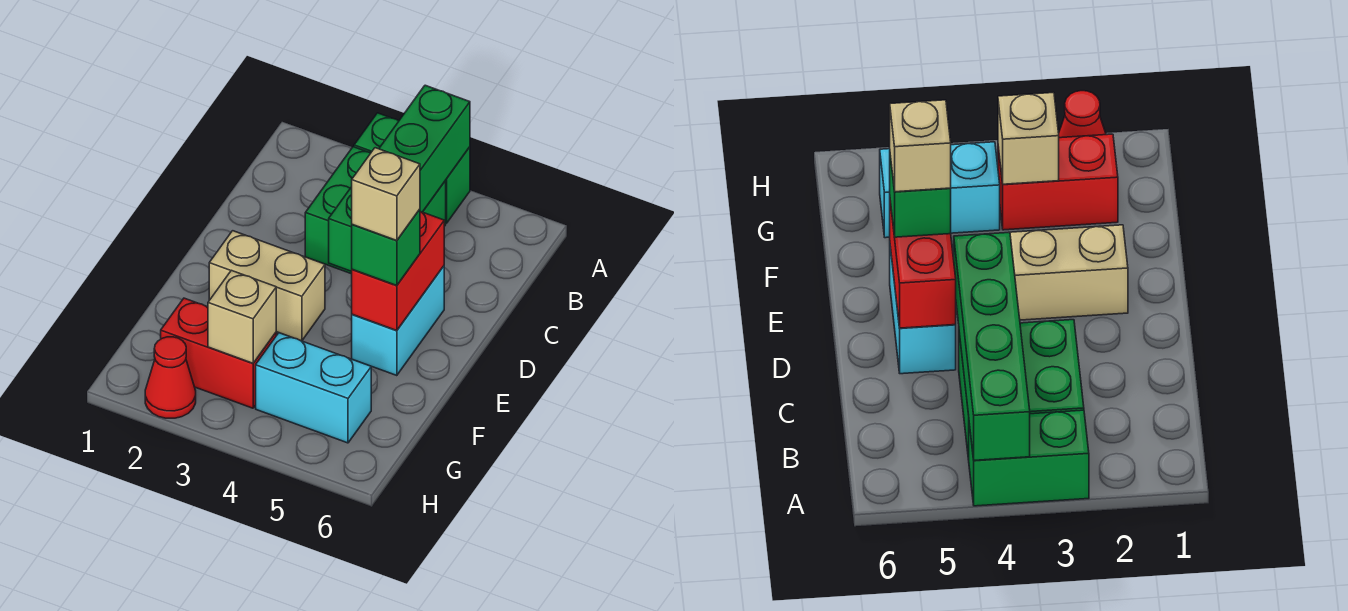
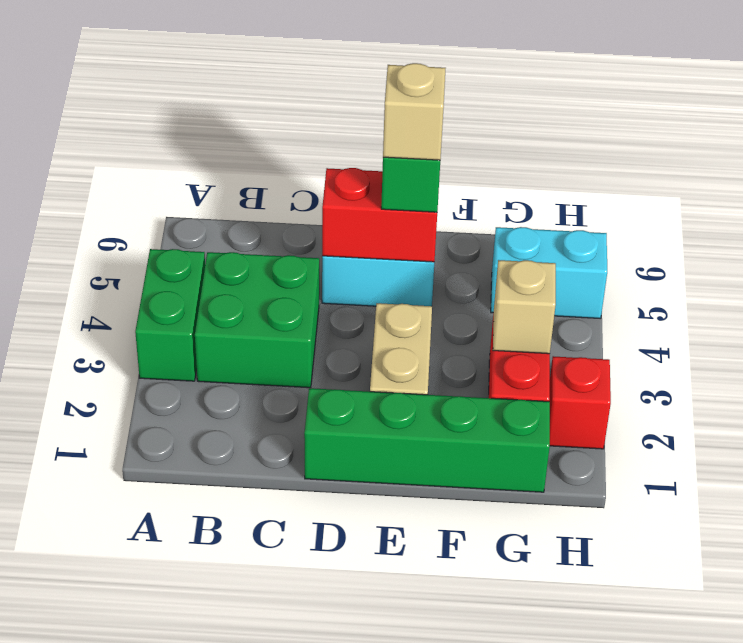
green brick A4:D4 level 2 -> green brick D1:G1 level 1
cyan brick G4:G5 level 1 -> cyan brick G5:H5 level 1
red cone H2 level 1 -> red brick H2 level 1

